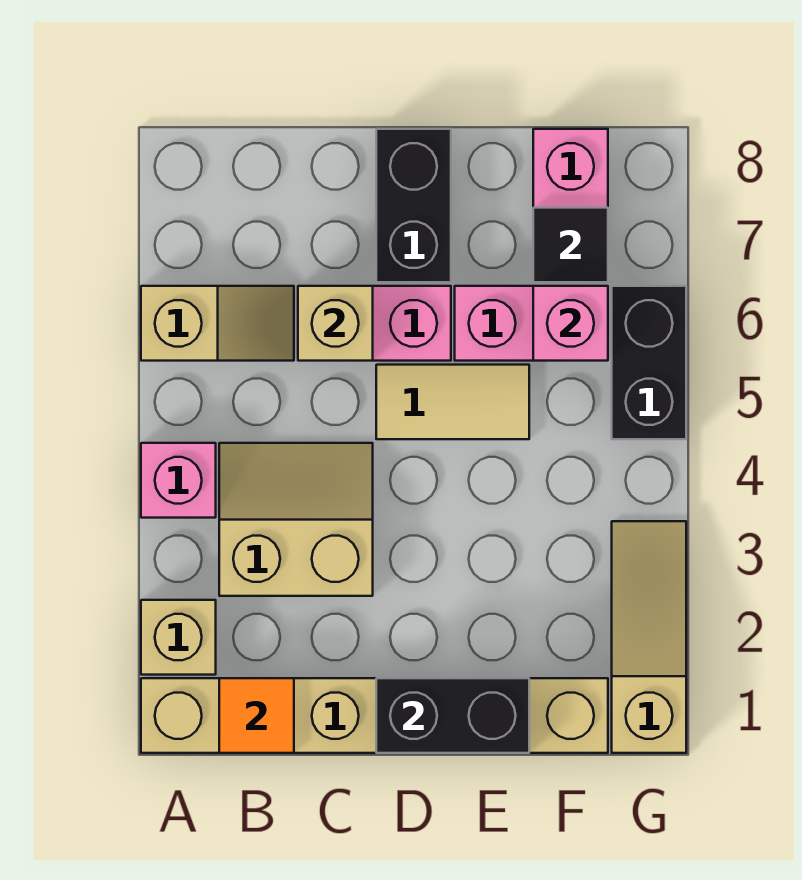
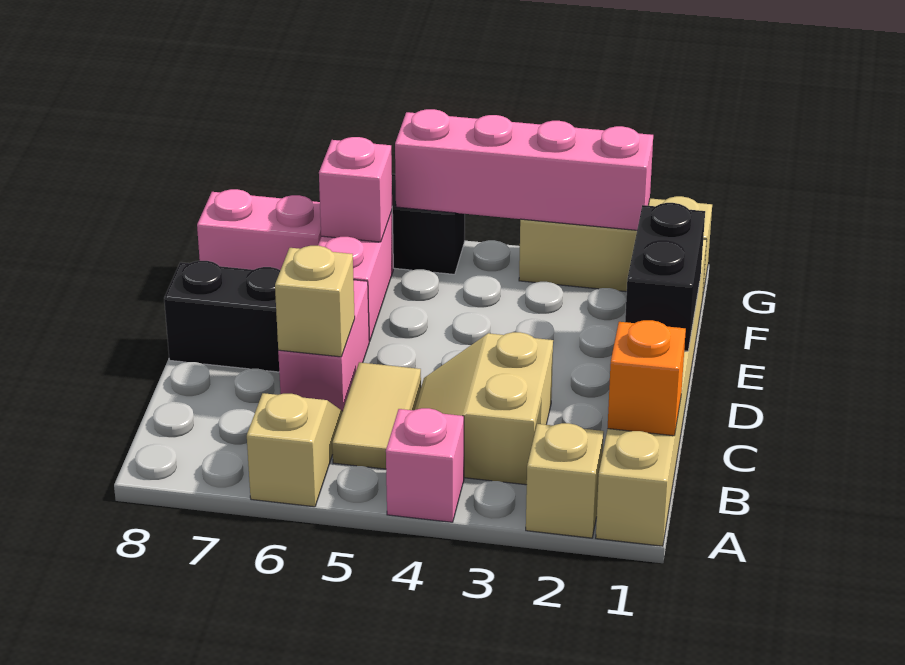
orange tile B1 level 2 -> orange brick B1 level 2
tan tile D5:E5 level 1 -> tan tile B5:C5 level 1
black tile F7 level 2 -> none
tan slope G1:G3 level 1 top 1 -> tan brick G1:G3 level 1
none -> pink brick G2:G5 level 2

